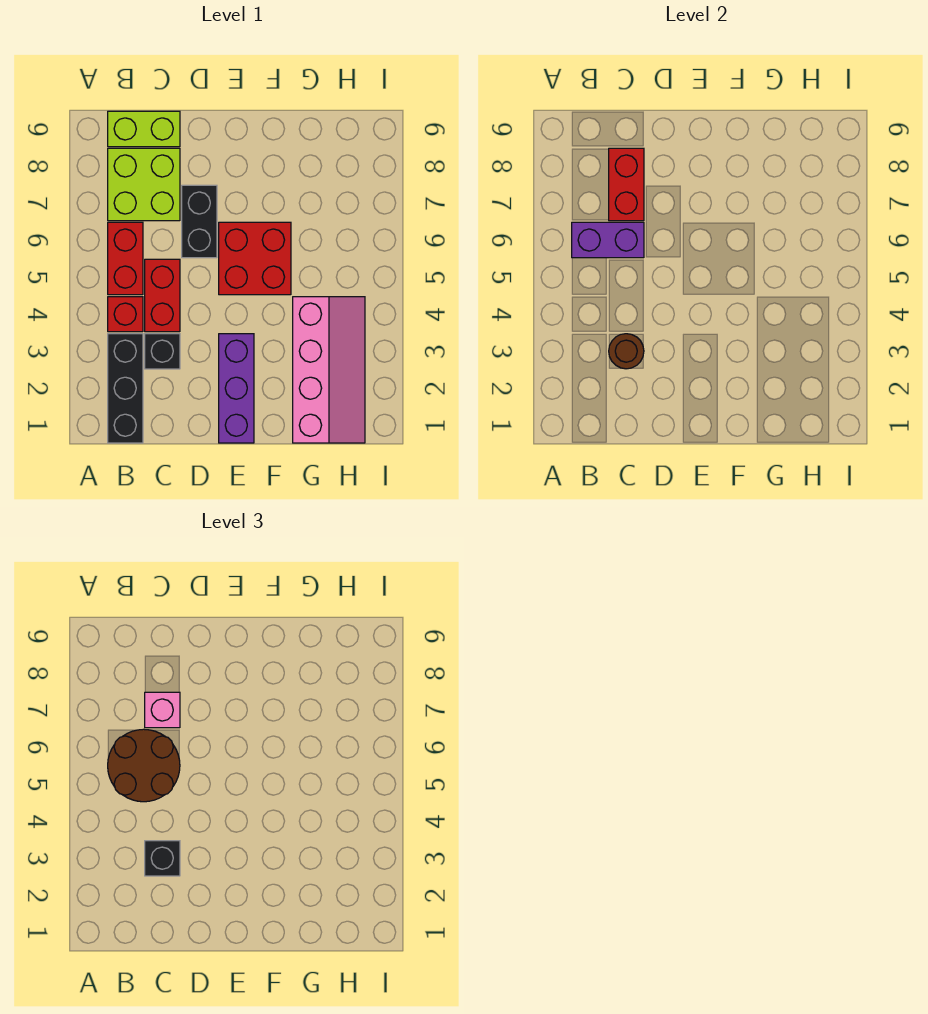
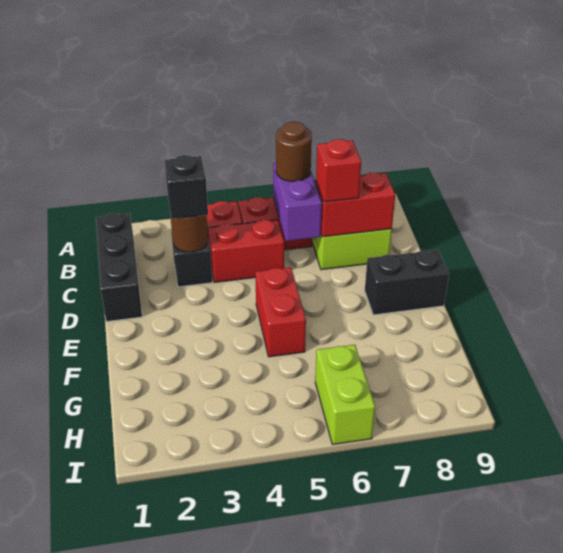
black brick B1:B3 level 1 -> black brick B1:D1 level 1
brown round brick B5:C6 level 3 -> brown round brick B6 level 3
lime brick B9:C9 level 1 -> lime brick H6:I6 level 1
pink brick C7 level 3 -> red brick C7 level 3
black brick D6:D7 level 1 -> black brick E8:E9 level 1
purple brick E1:E3 level 1 -> none
red brick E5:F6 level 1 -> red brick E5:F5 level 1
pink slope G1:H4 level 1 top G -> none

